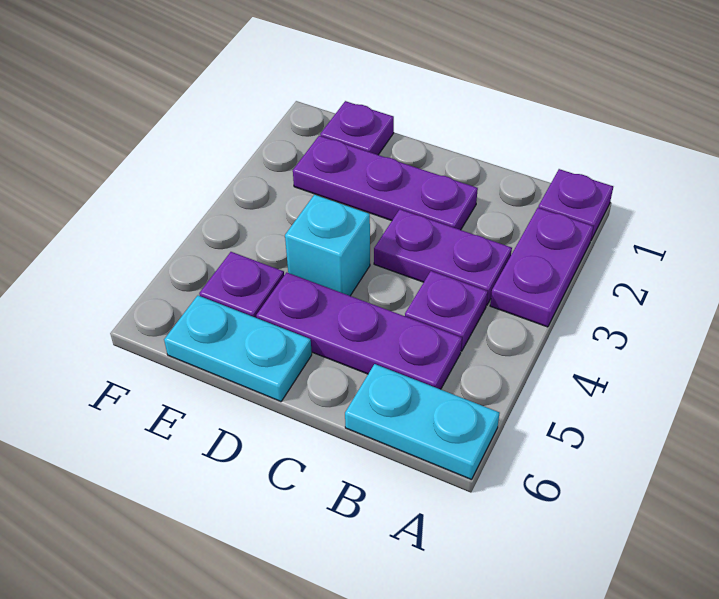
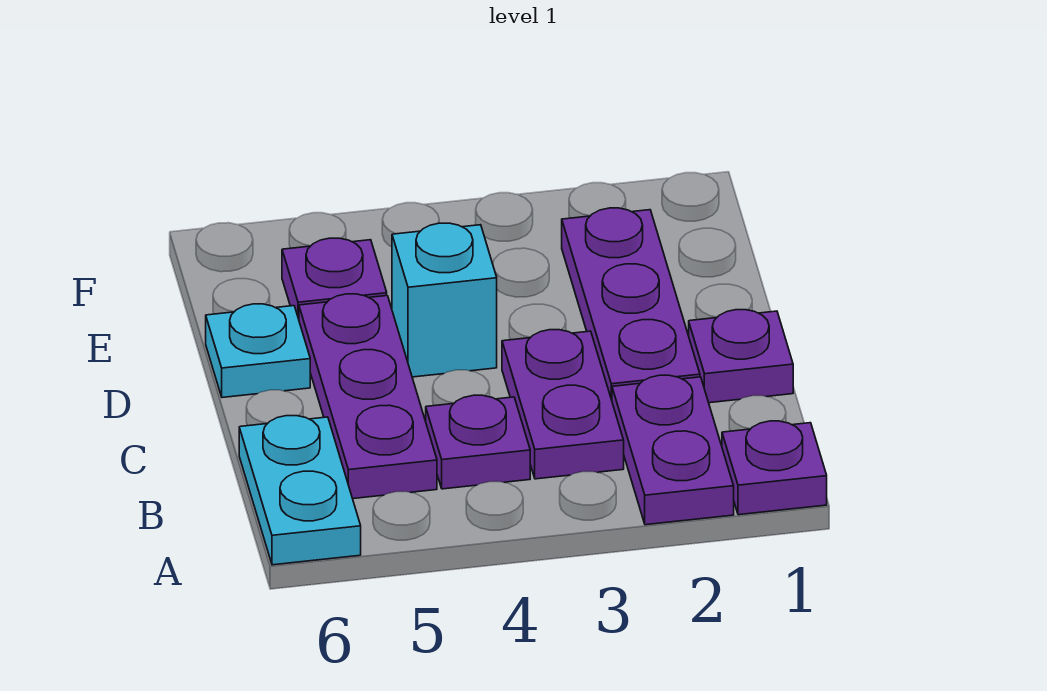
purple plate A2:A3 level 1 -> purple plate A2:B2 level 1
cyan plate D6:E6 level 1 -> cyan plate D6 level 1
purple plate E1 level 1 -> purple plate C1 level 1

